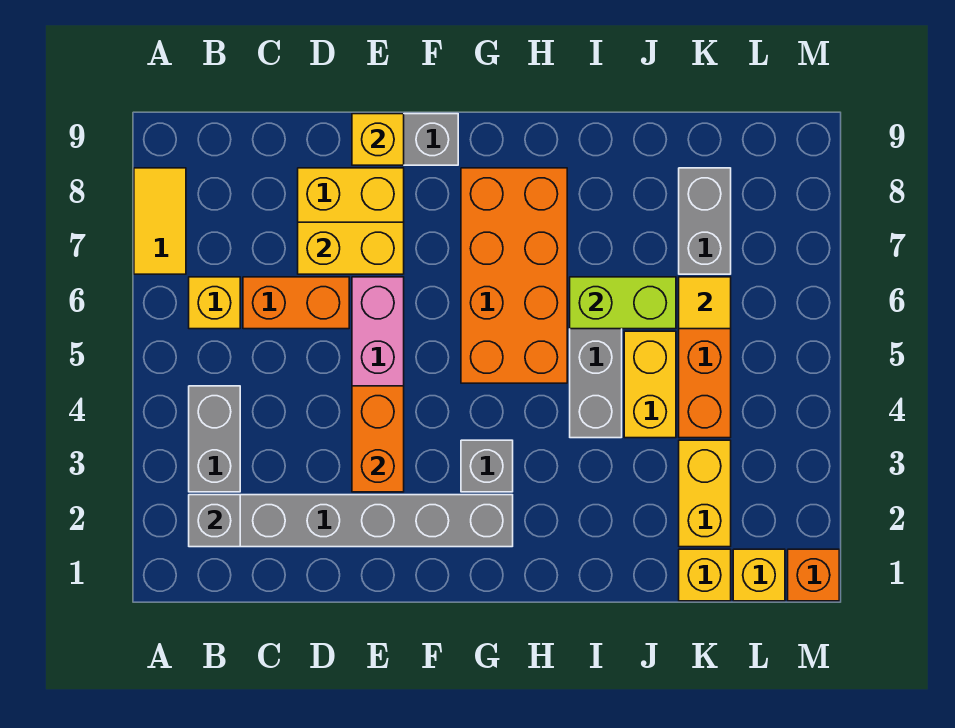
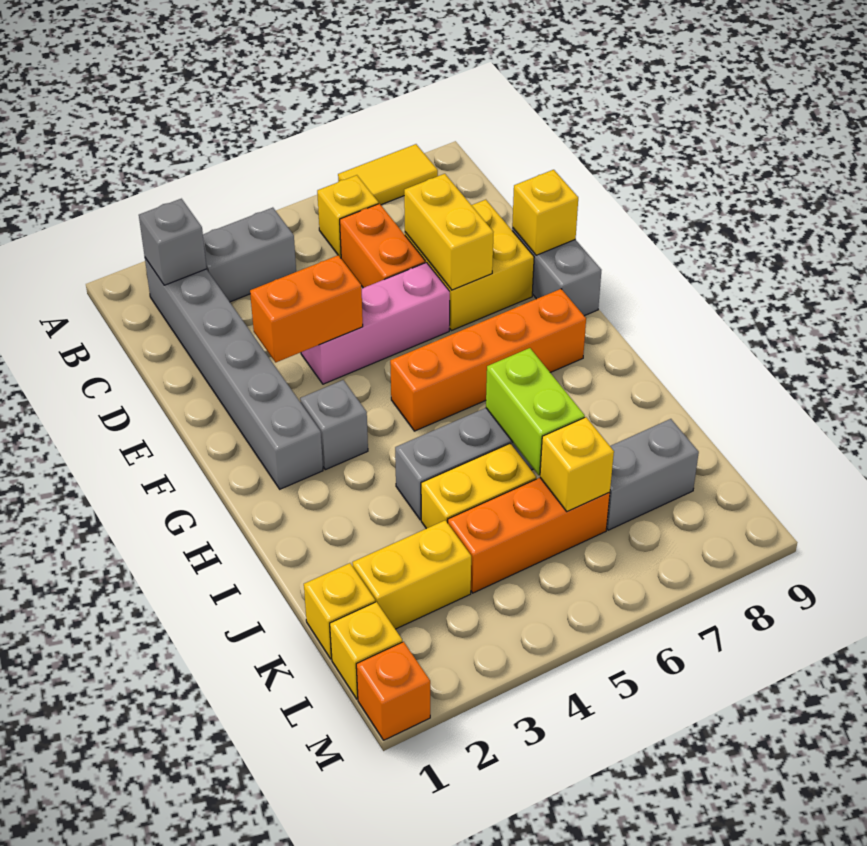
orange brick G5:H8 level 1 -> orange brick G5:G8 level 1
yellow tile K6 level 2 -> yellow brick K6 level 2

